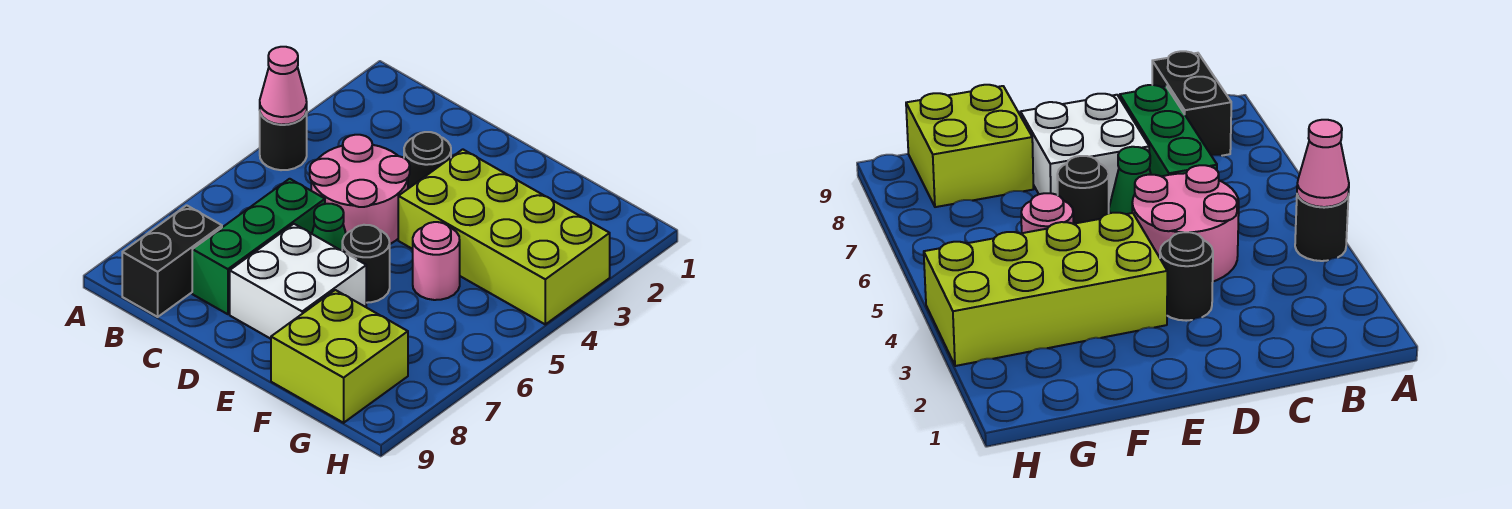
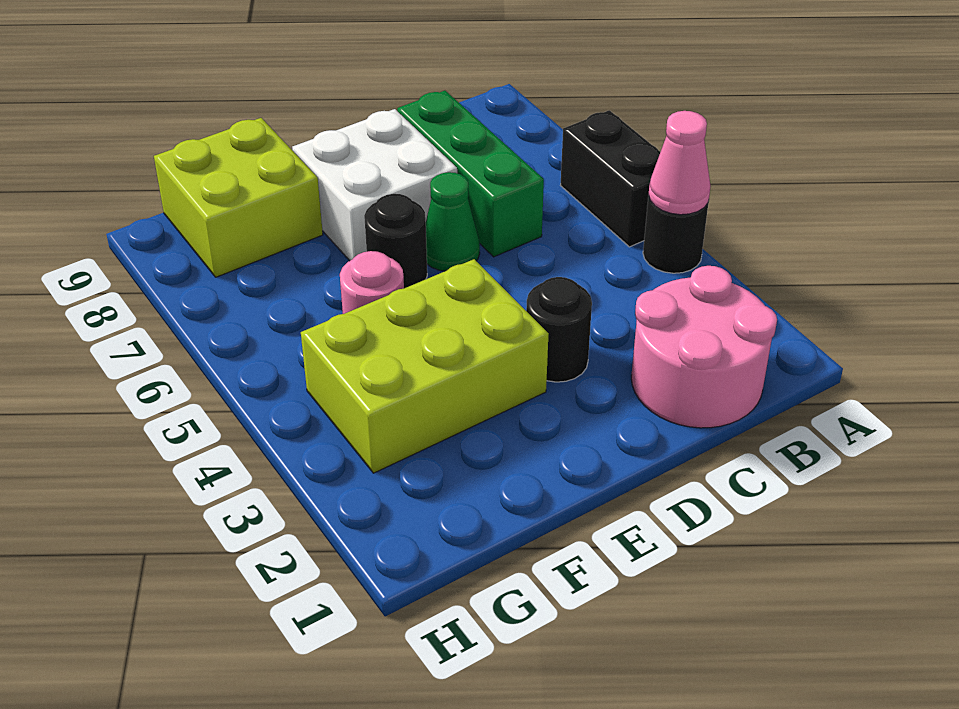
black brick B8:B9 level 1 -> black brick A5:A6 level 1
pink round brick C4:D5 level 1 -> pink round brick B1:C2 level 1
lime brick E3:H4 level 1 -> lime brick E3:G4 level 1

